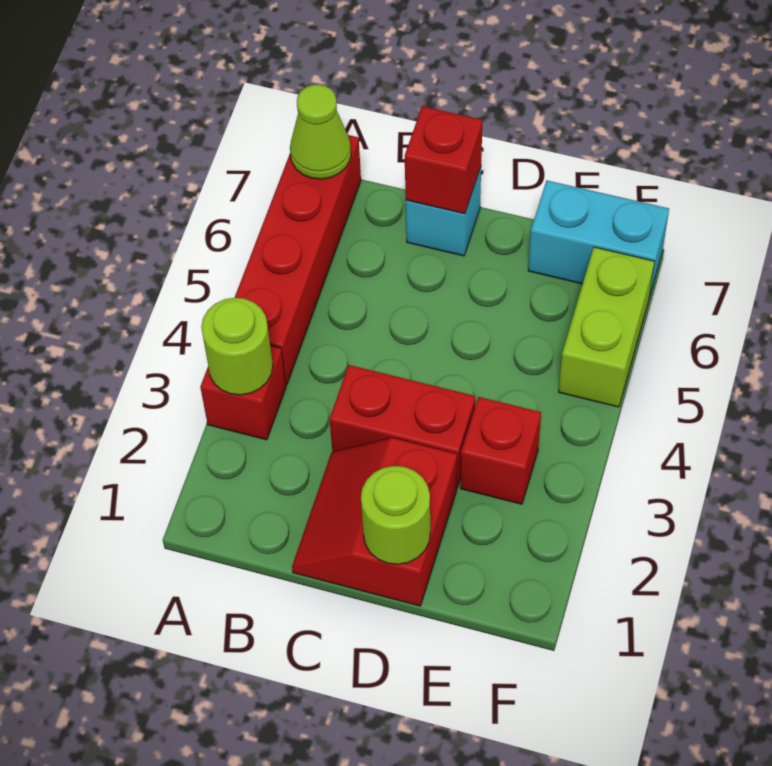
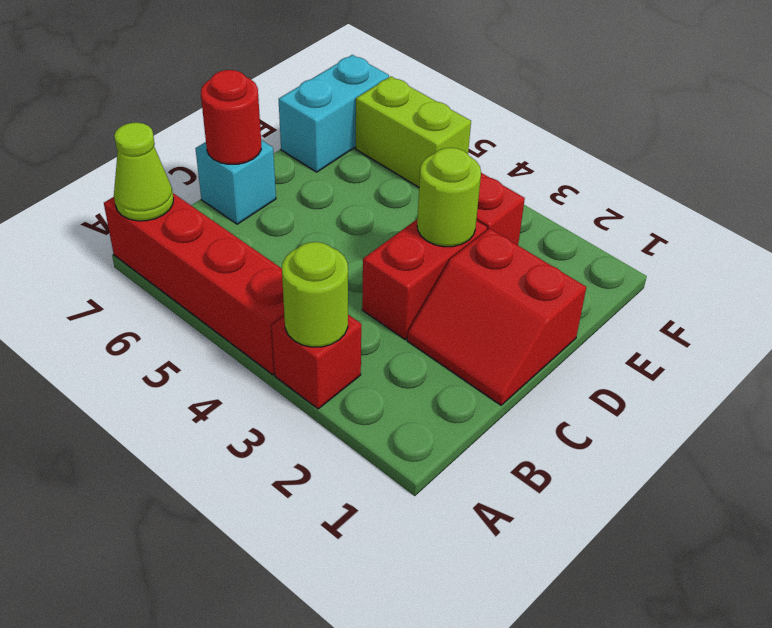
red brick C7 level 2 -> red round brick C7 level 2
lime round brick D1 level 2 -> lime round brick D3 level 2

